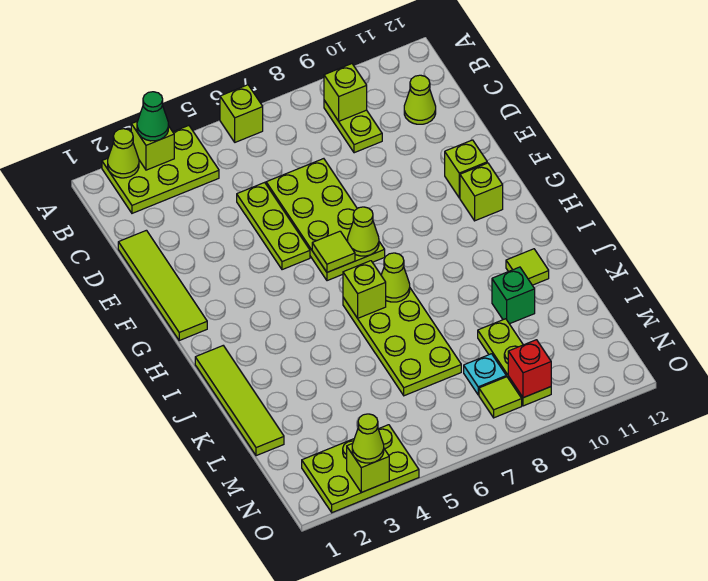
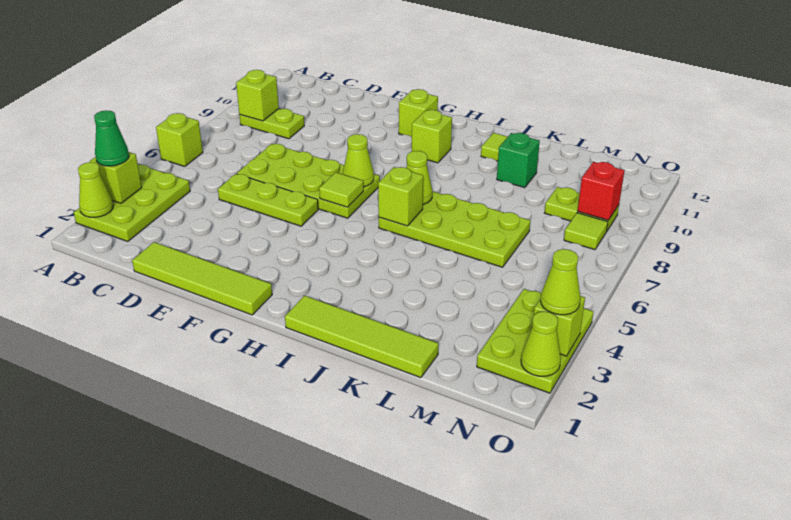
lime cone C11 level 1 -> lime cone O2 level 2
lime brick F11 level 1 -> lime brick H10 level 1
lime plate L9:N9 level 1 -> lime plate M9:N9 level 1
cyan plate M8 level 1 -> none

